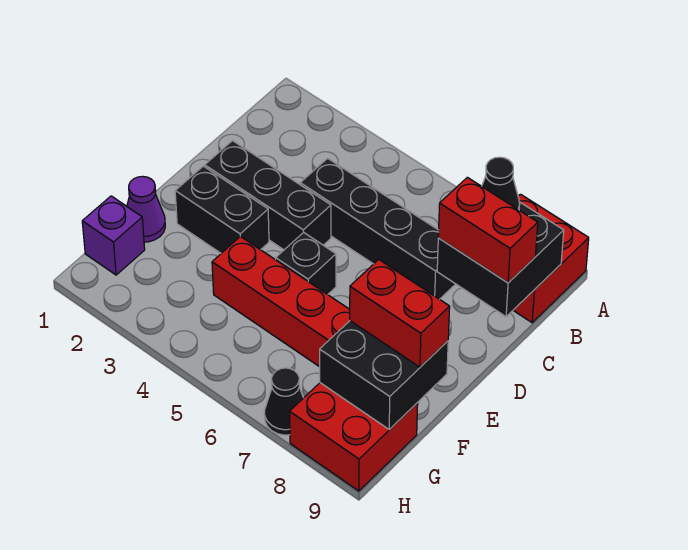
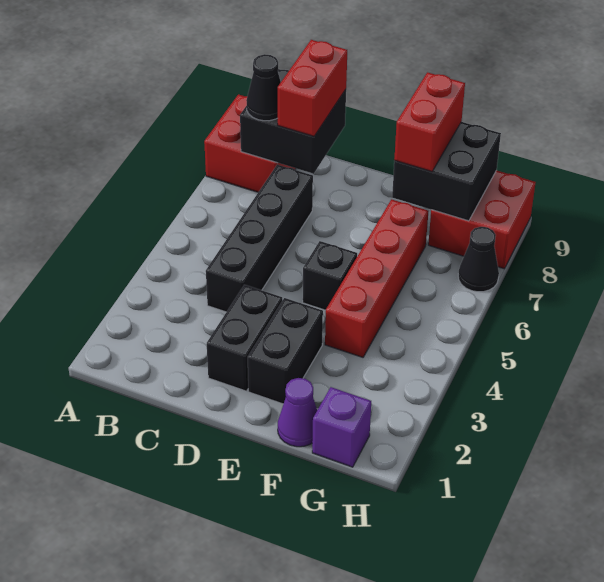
black brick D2:D4 level 1 -> black brick D2:D3 level 1

